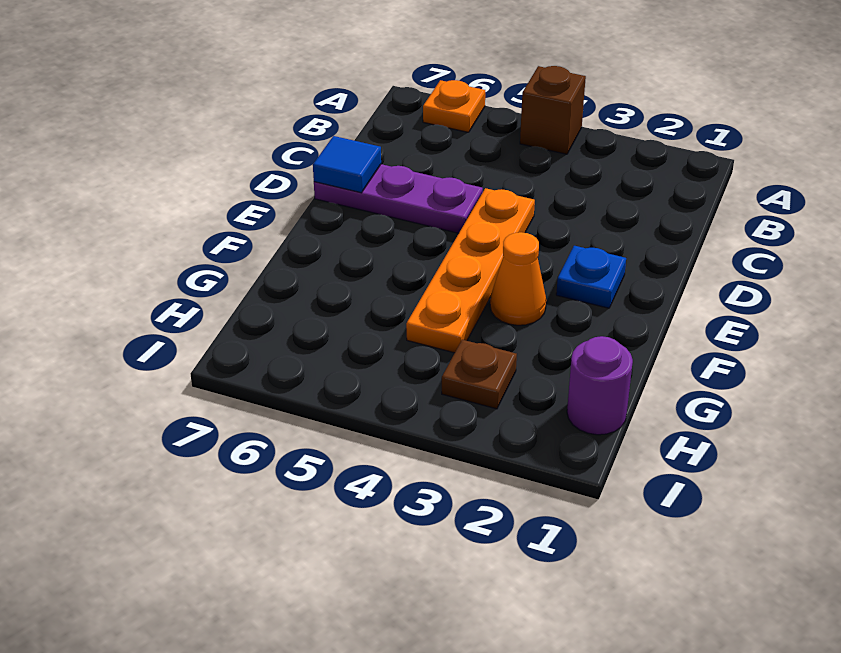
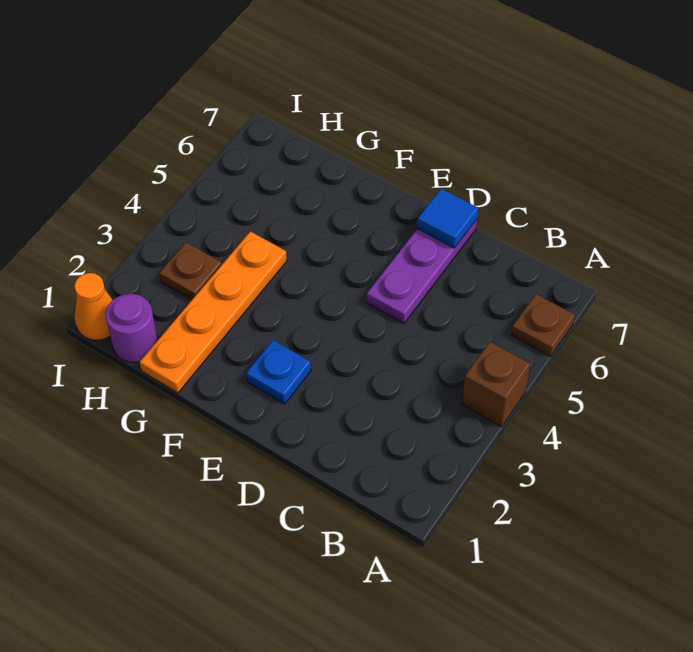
orange plate A6 level 1 -> brown plate A6 level 1
orange plate D4:G4 level 1 -> orange plate G1:G4 level 1
orange cone F3 level 1 -> orange cone I1 level 1

